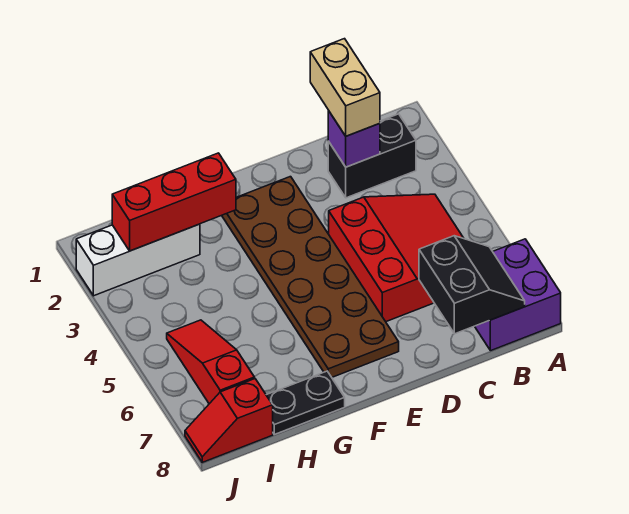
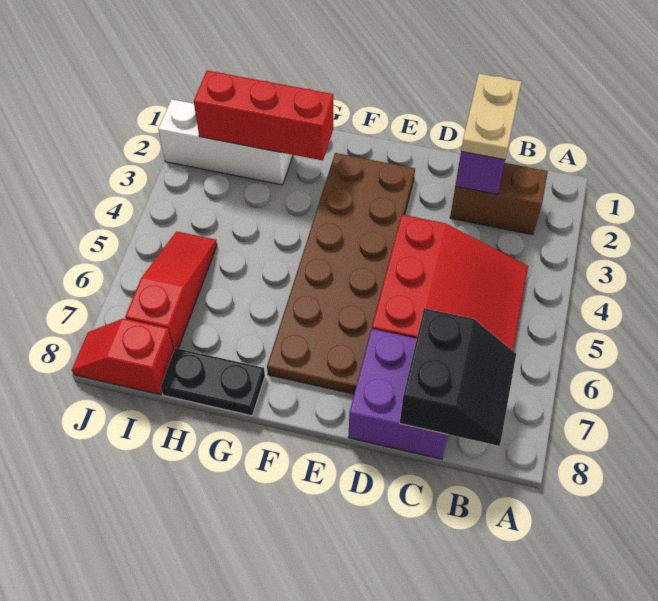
purple brick A7:B8 level 1 -> purple brick C7:D8 level 1
black brick B2:C2 level 1 -> brown brick B2:C2 level 1
tan brick C1:C2 level 3 -> tan plate C1:C2 level 3

